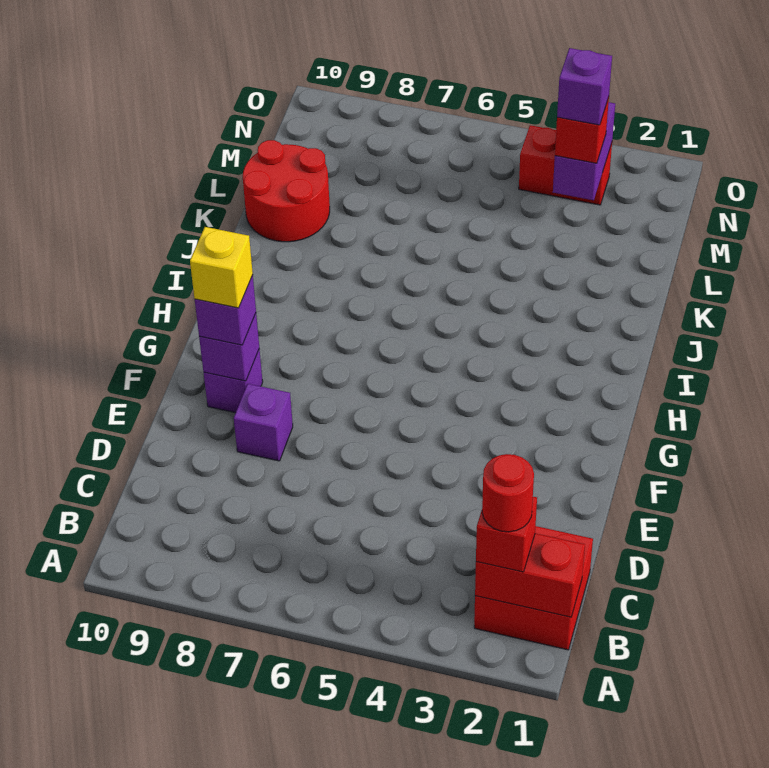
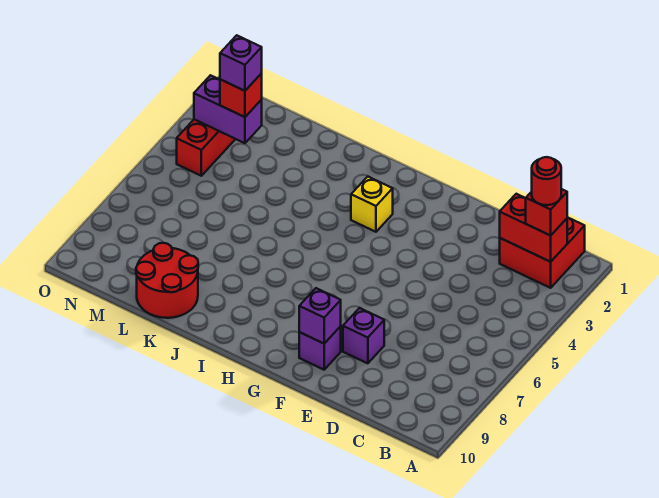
red brick B1:B2 level 2 -> red brick B2:C2 level 2
purple brick F9 level 3 -> none
yellow brick F9 level 4 -> yellow brick H3 level 1

